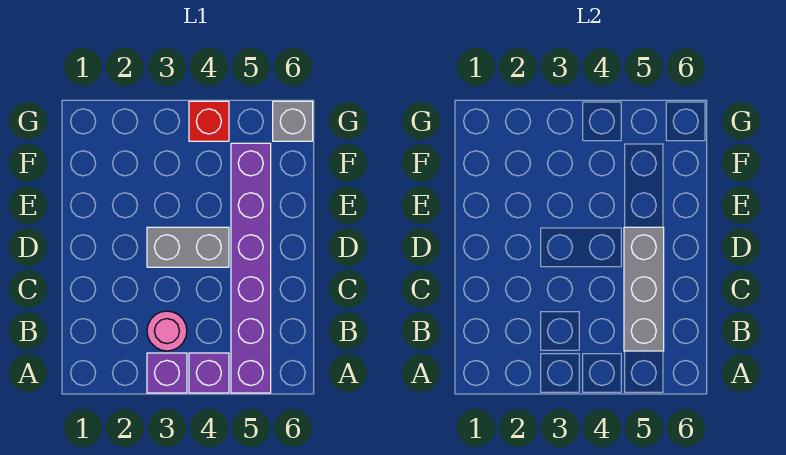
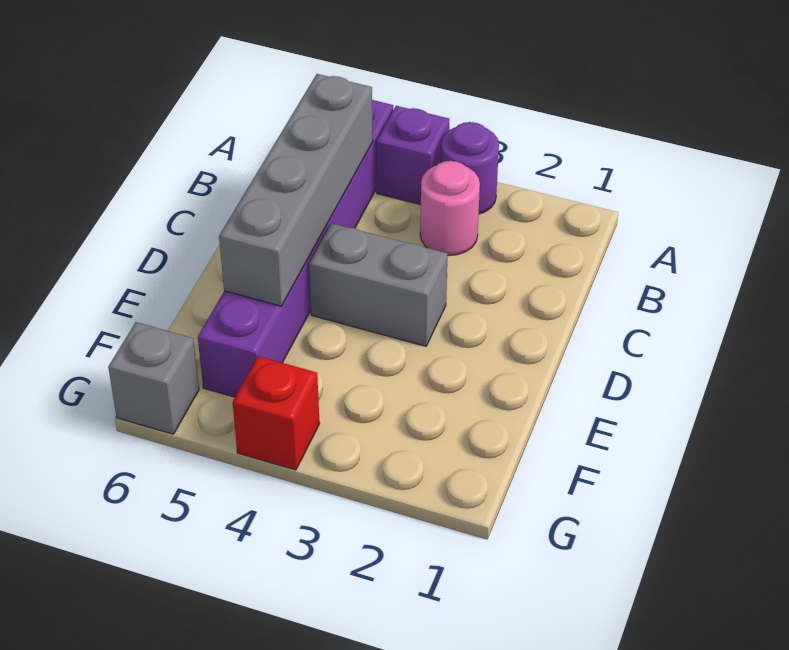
purple brick A3 level 1 -> purple round brick A3 level 1
grey brick B5:D5 level 2 -> grey brick B5:E5 level 2

